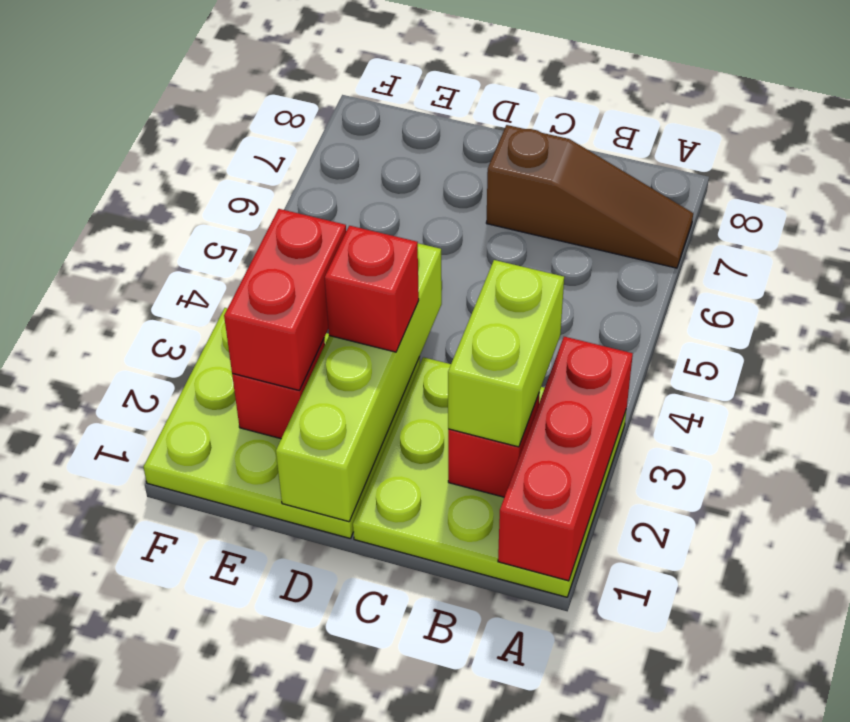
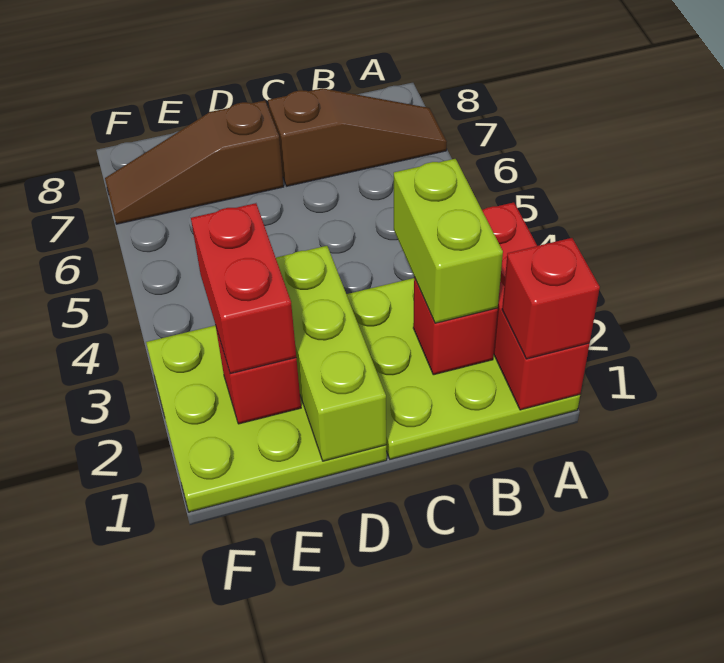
lime brick D1:D4 level 2 -> lime brick D1:D3 level 2
red brick D3 level 3 -> red brick A1 level 3
none -> brown slope D7:F7 level 1 top D

